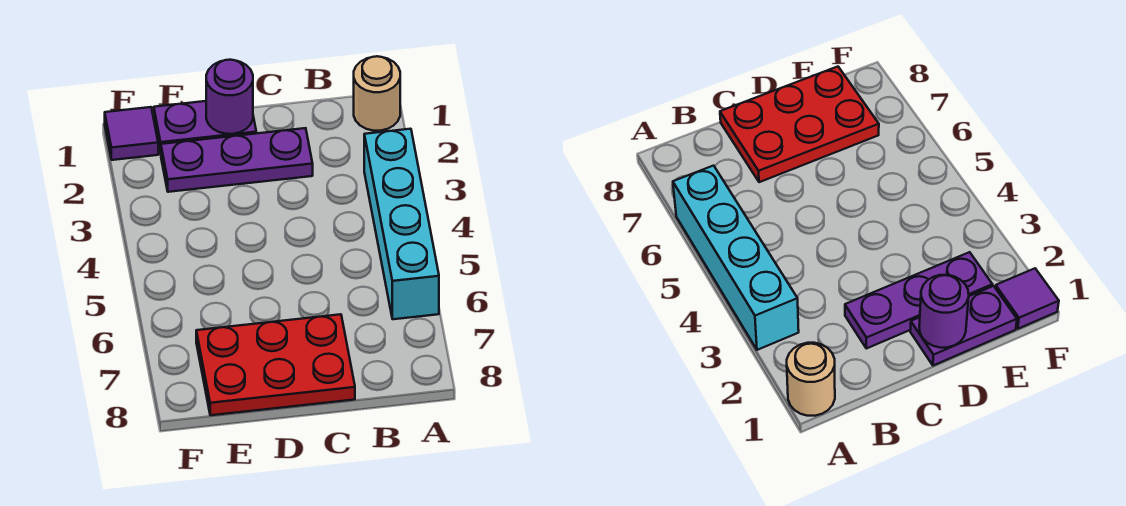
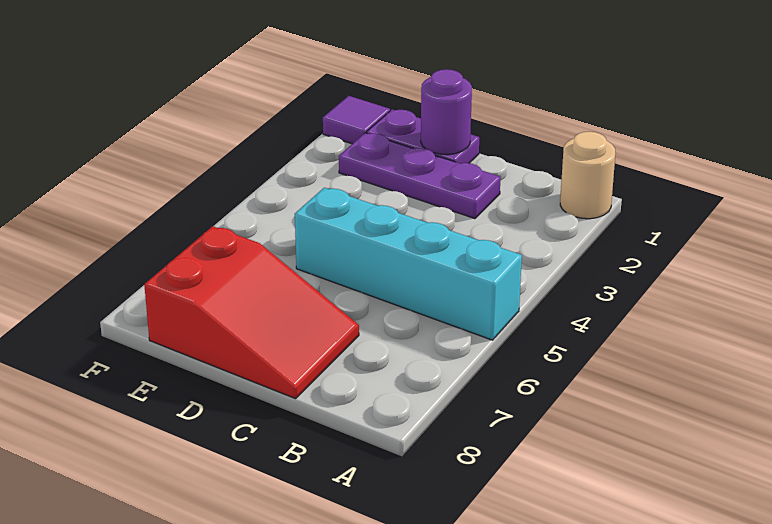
cyan brick A3:A6 level 1 -> cyan brick A5:D5 level 1
red plate C7:E8 level 1 -> red slope C7:E8 level 1 top E

